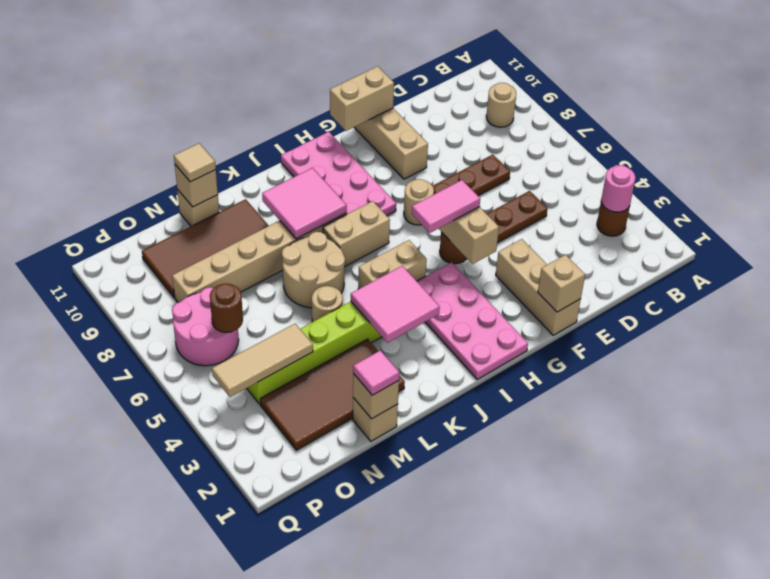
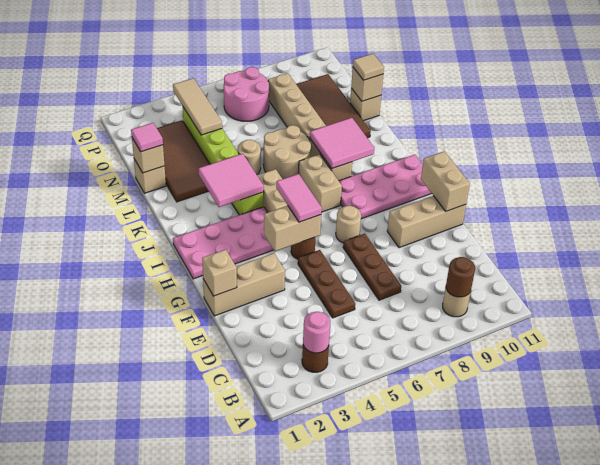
brown round brick O6 level 2 -> brown round brick B9 level 2

